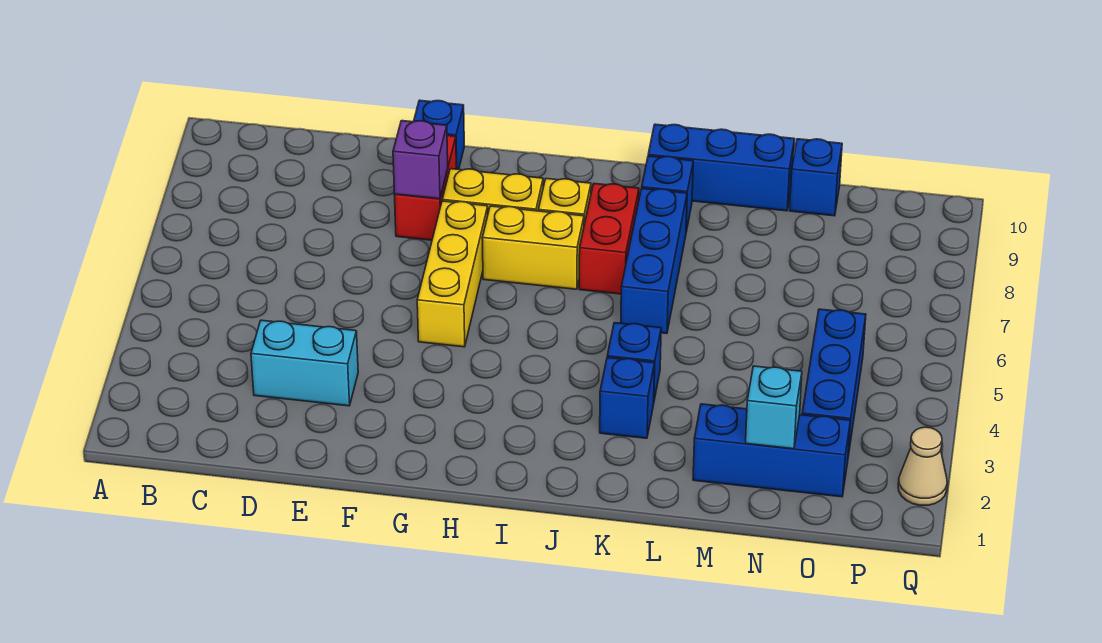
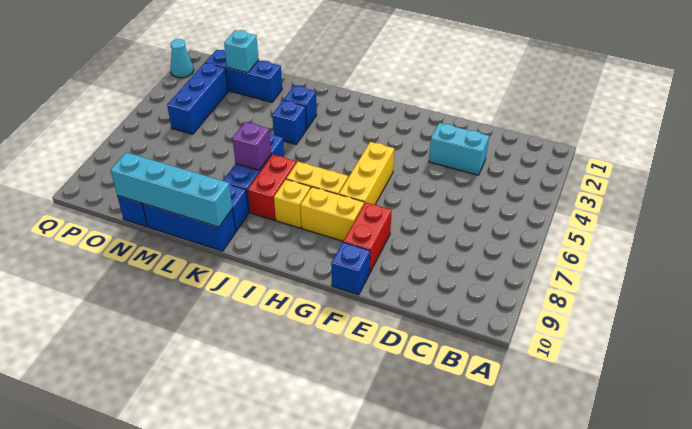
purple brick F8 level 2 -> purple brick K7 level 2
none -> cyan brick K10:N10 level 2
tan cone Q2 level 1 -> cyan cone Q2 level 1

